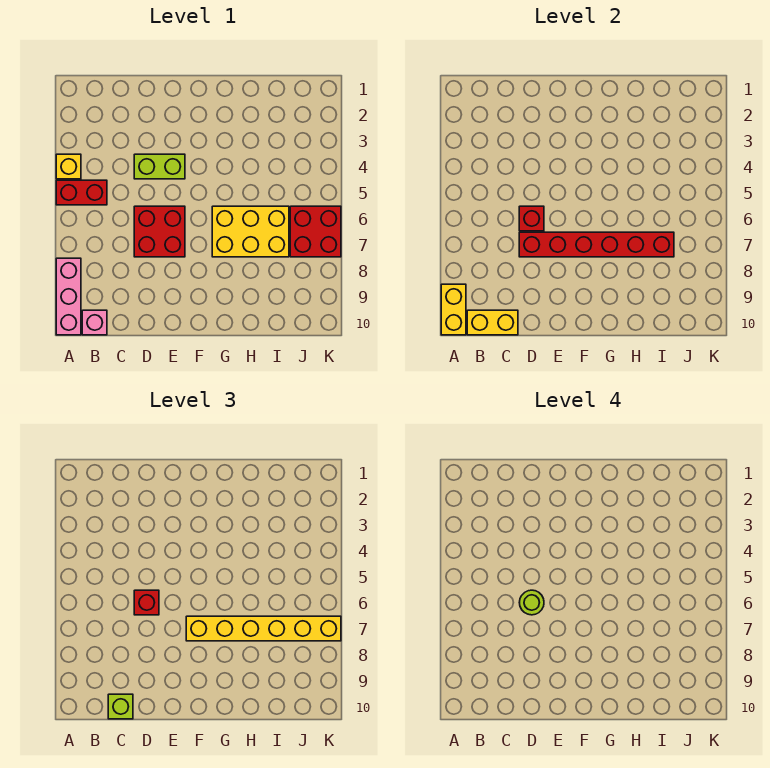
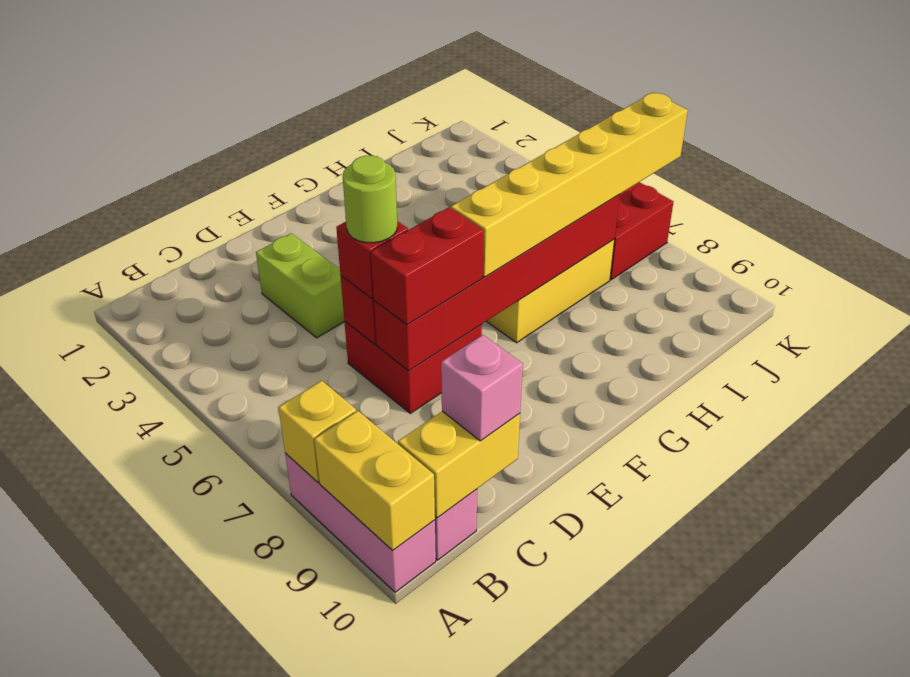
yellow brick A4 level 1 -> yellow brick A8 level 2
red brick A5:B5 level 1 -> red brick D7:E7 level 3
lime brick C10 level 3 -> pink brick C10 level 3
lime brick D4:E4 level 1 -> lime brick D3:D4 level 1

